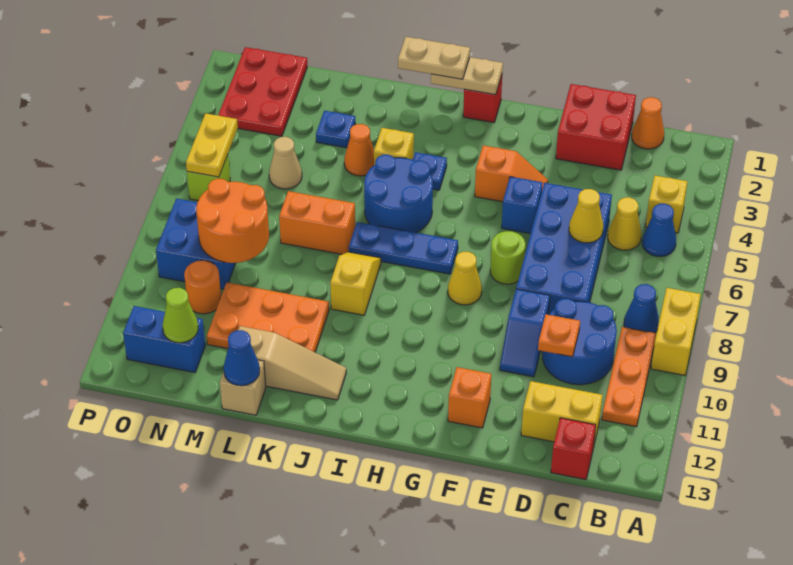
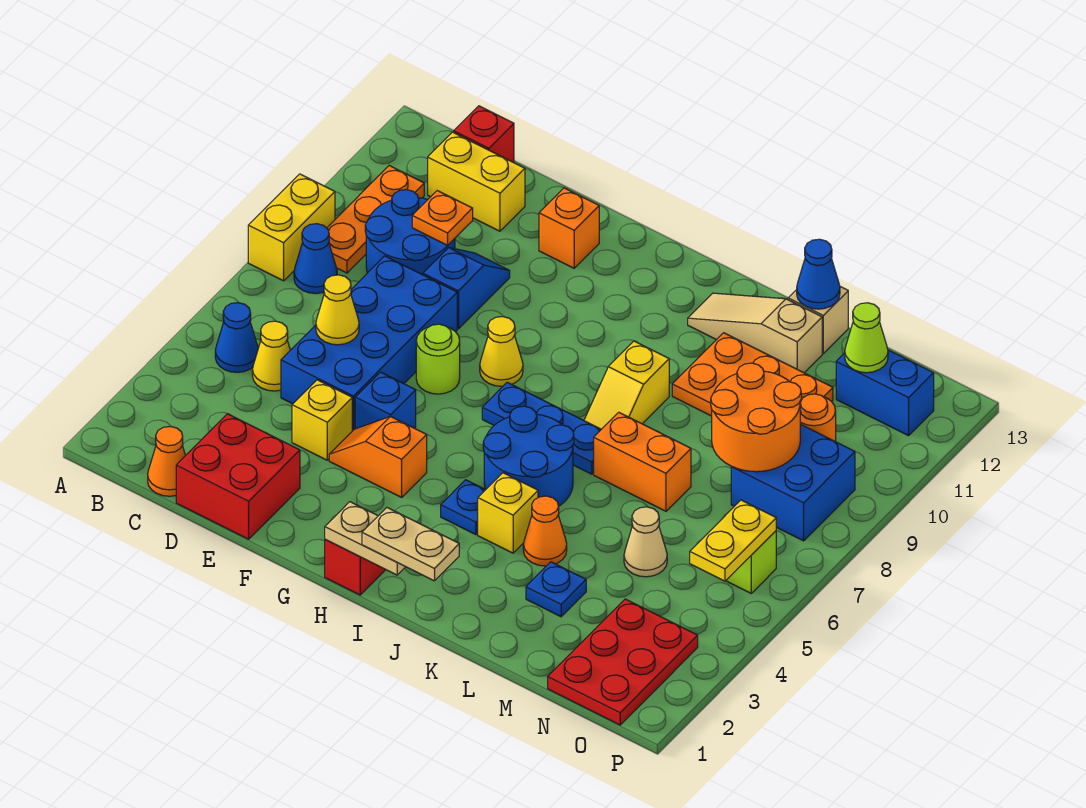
yellow brick B4 level 1 -> yellow brick E4 level 1

